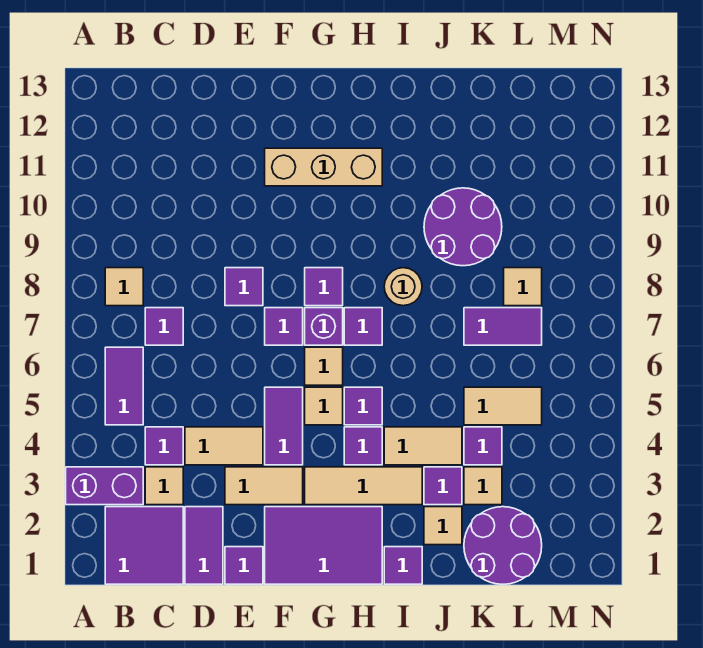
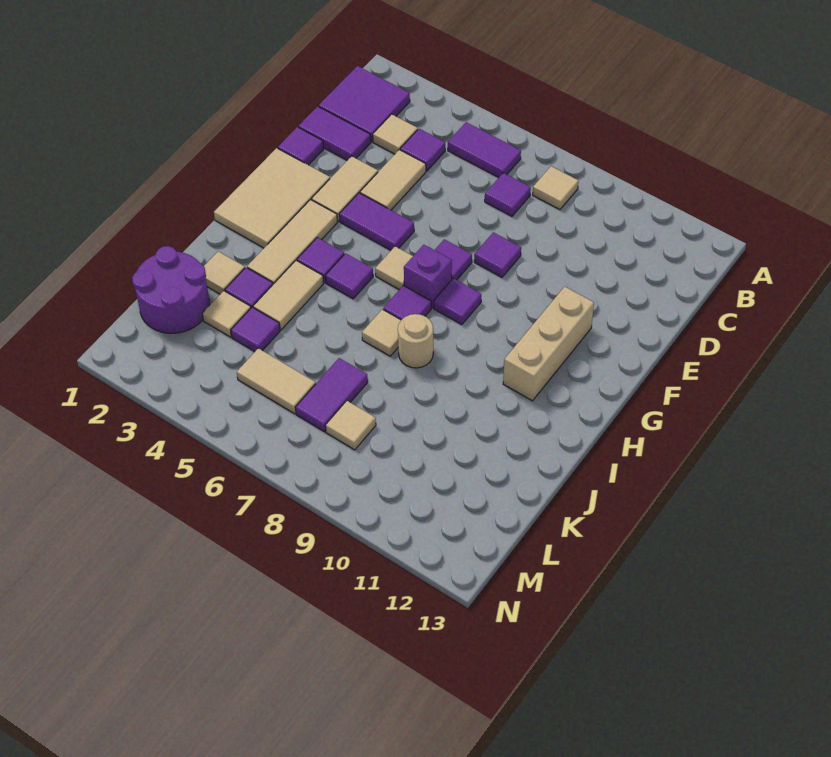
purple brick A3:B3 level 1 -> none
purple tile F1:H2 level 1 -> tan tile F1:H2 level 1
tan tile G5 level 1 -> tan tile I7 level 1
purple tile I1 level 1 -> none
purple round brick J9:K10 level 1 -> none
tan tile K5:L5 level 1 -> tan tile L5:L6 level 1

